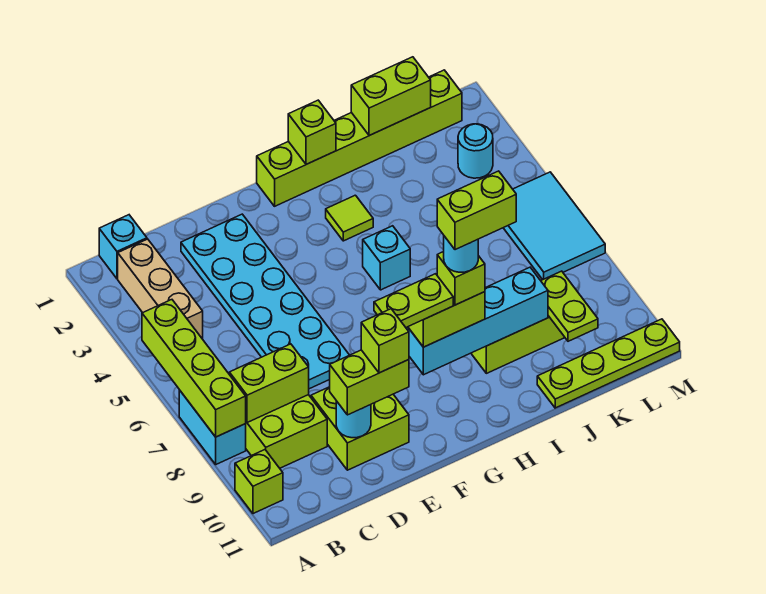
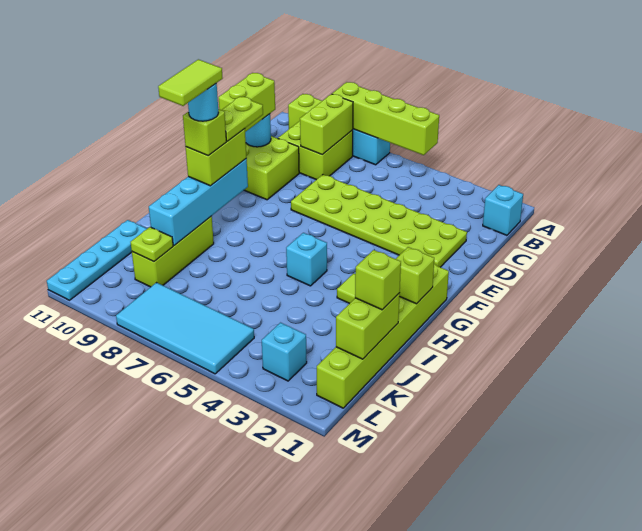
tan brick B2:B4 level 1 -> none
cyan plate D2:E7 level 1 -> lime plate D2:E7 level 1
lime brick E10 level 4 -> lime brick J1 level 3
lime brick H9:I9 level 6 -> lime tile H9:I9 level 6
lime plate J11:M11 level 1 -> cyan plate J11:M11 level 1
lime plate K9:K10 level 2 -> lime plate K9 level 2
cyan round brick L3 level 1 -> cyan brick L3 level 1
cyan tile L5:M7 level 1 -> cyan tile L5:M8 level 1

